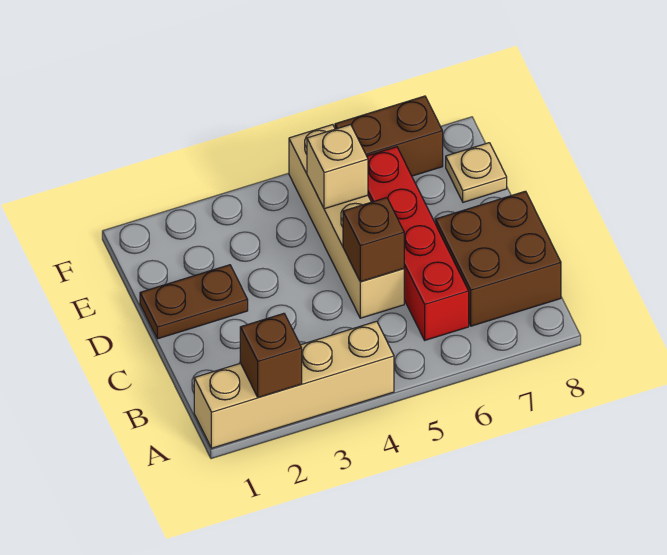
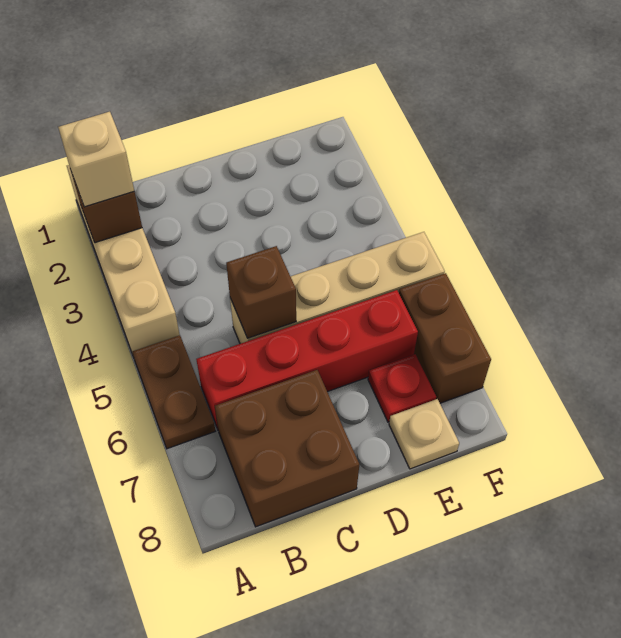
brown plate D1:D2 level 1 -> brown plate A5:A6 level 1
tan brick E5 level 2 -> tan brick A2 level 3
none -> red plate E7 level 1

